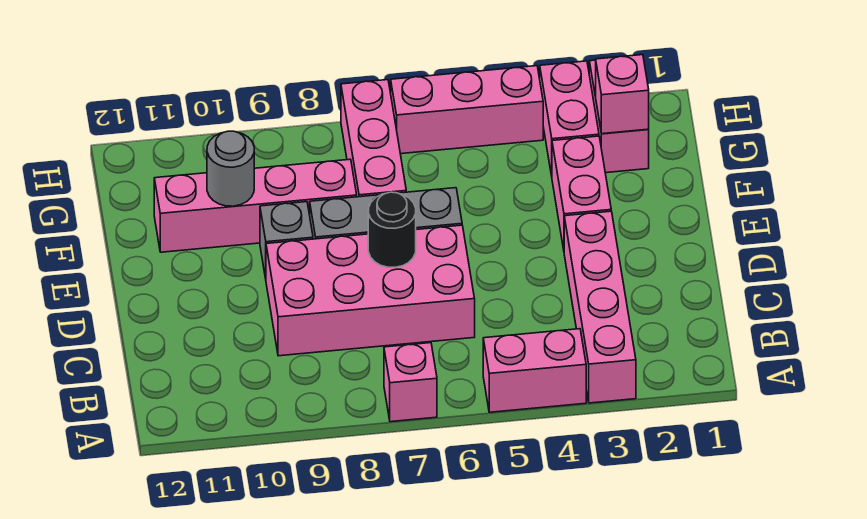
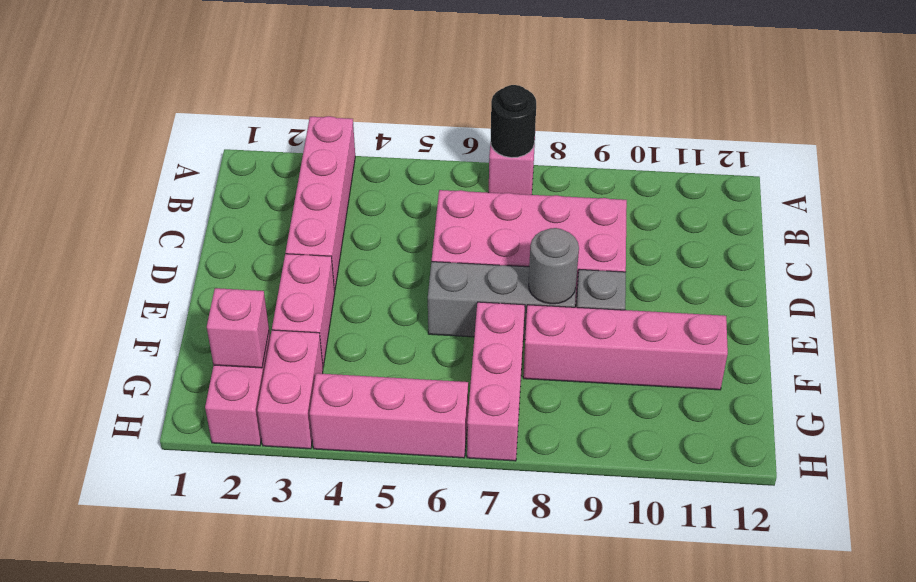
pink brick A4:A5 level 1 -> none
black round brick D7 level 2 -> black round brick A7 level 2
grey round brick F10 level 2 -> grey round brick E8 level 2

